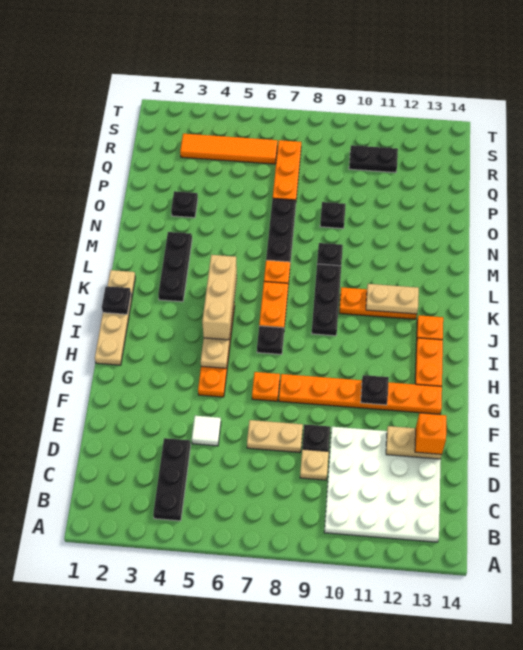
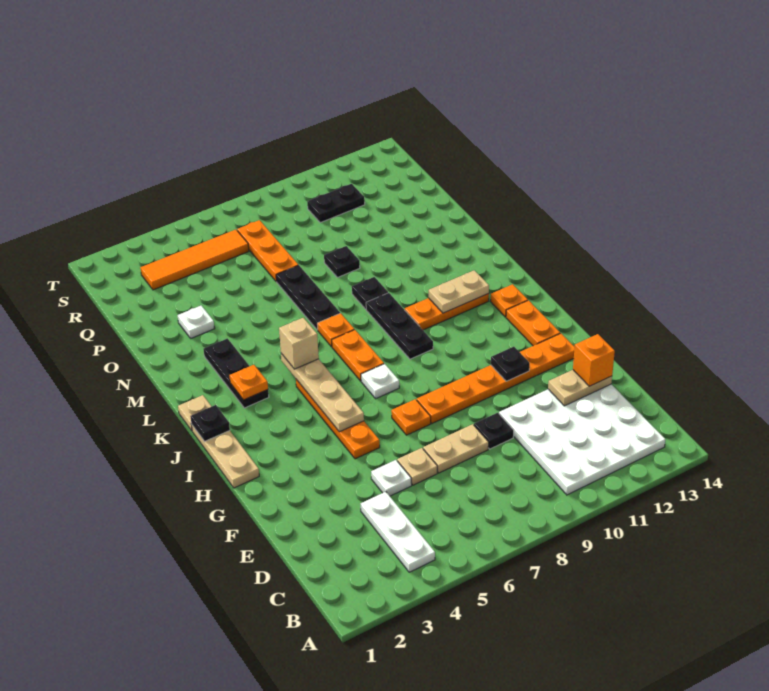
black plate B4:D4 level 1 -> white plate B4:D4 level 1
tan plate D9 level 1 -> tan plate E6 level 1
white tile E5 level 1 -> white plate E5 level 1
tan brick I5:K5 level 3 -> tan brick K5 level 3
black plate I7 level 1 -> white plate I7 level 1
none -> orange plate K3 level 2
black plate O3 level 1 -> white plate O3 level 1

